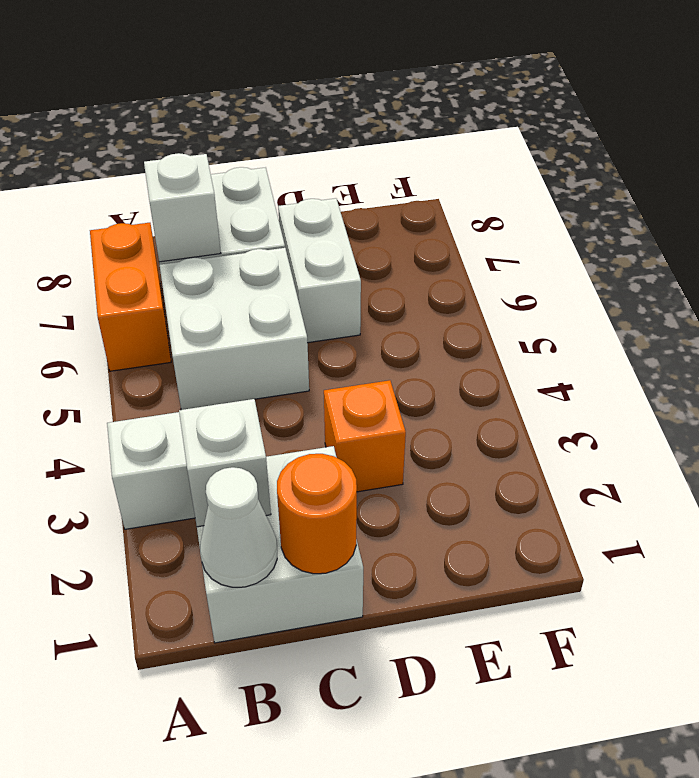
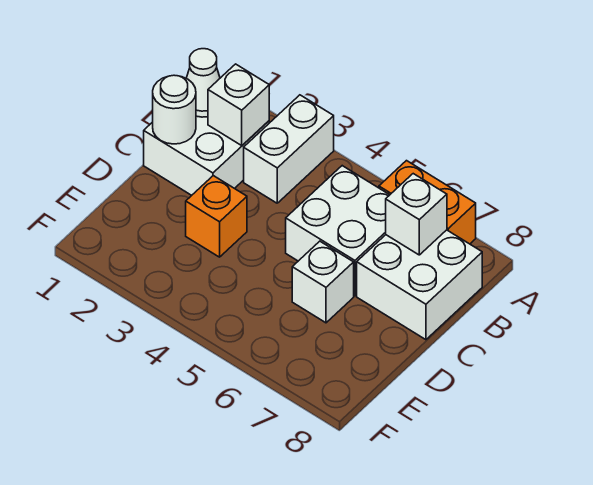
orange round brick C1 level 2 -> white round brick C1 level 2
white brick D6:D7 level 1 -> white brick D6 level 1

